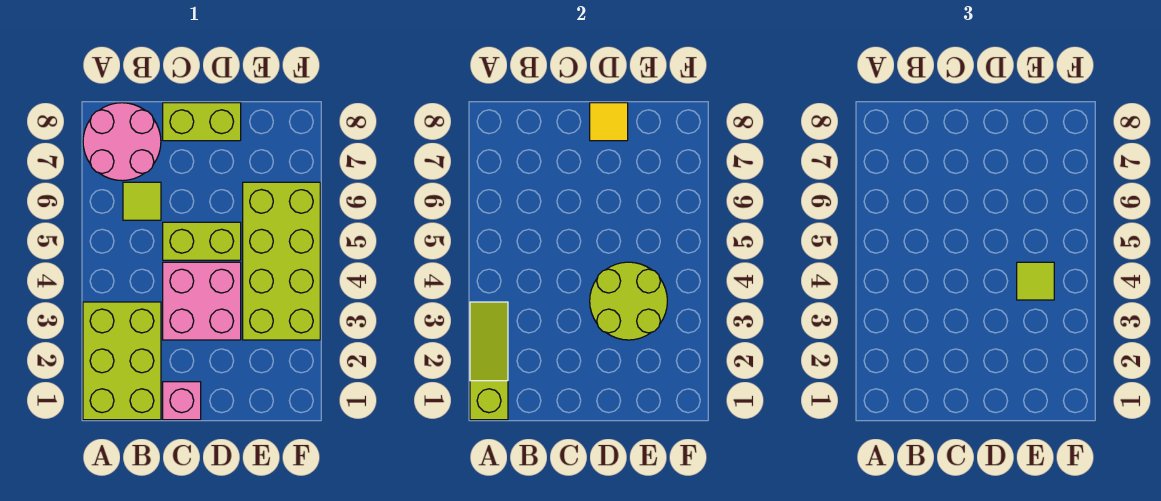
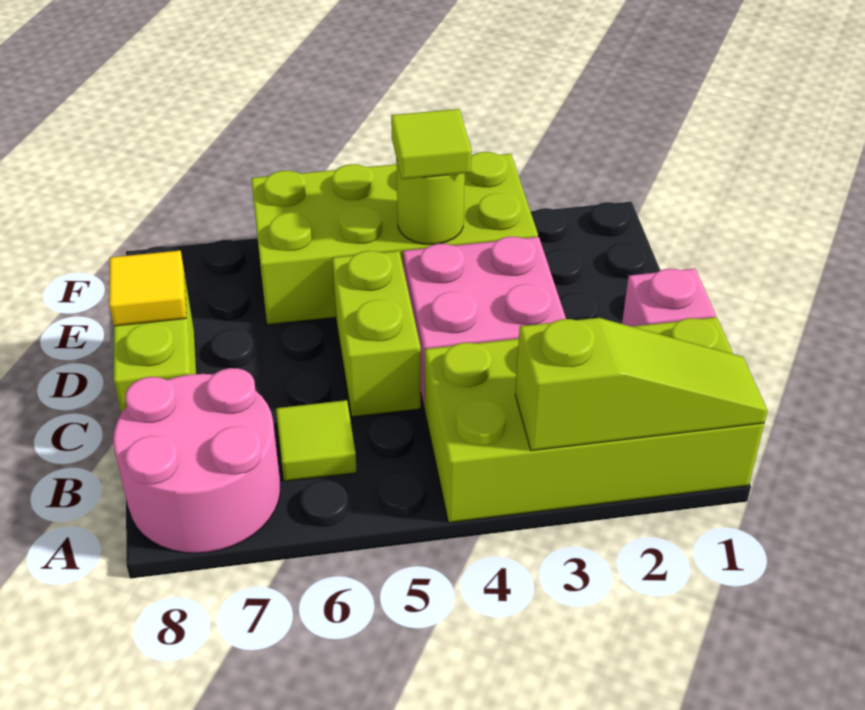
lime brick A1:B3 level 1 -> lime brick A1:B4 level 1
lime slope A1:A3 level 2 top 1 -> lime slope A1:A3 level 2 top 3
lime round brick D3:E4 level 2 -> lime round brick E4 level 2

